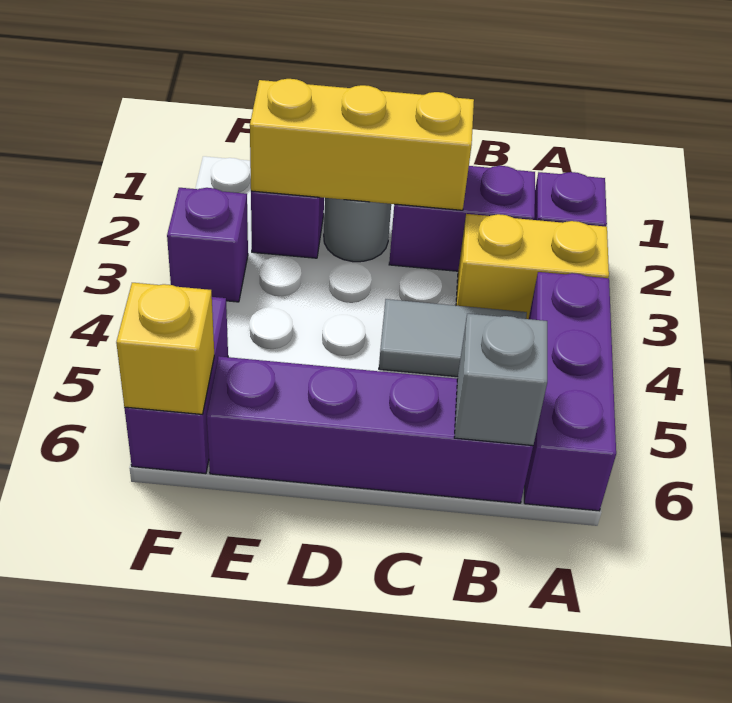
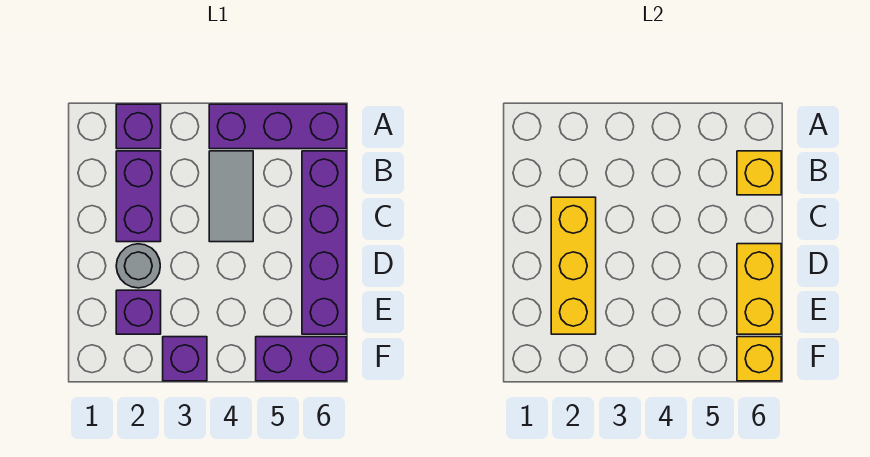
yellow brick A3:B3 level 1 -> yellow brick D6:E6 level 2
grey brick B6 level 2 -> yellow brick B6 level 2

